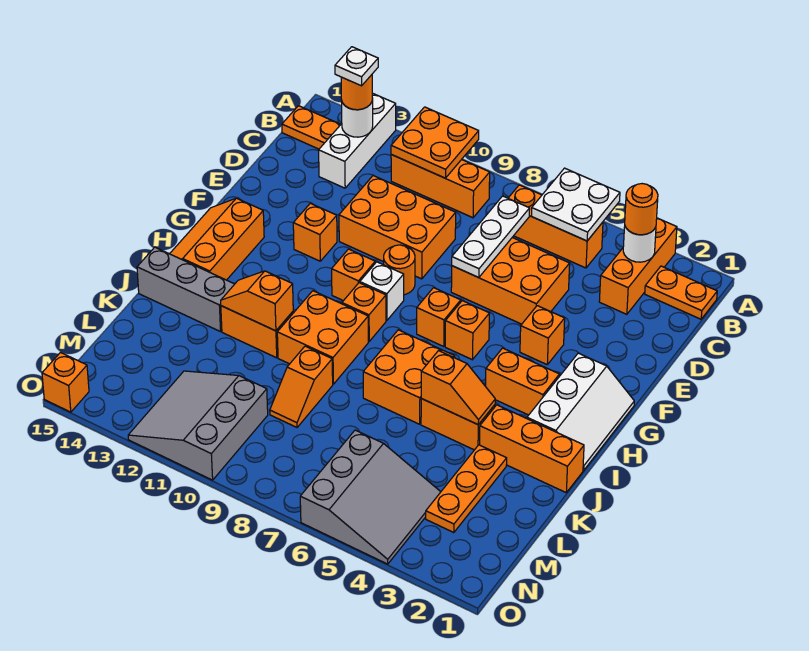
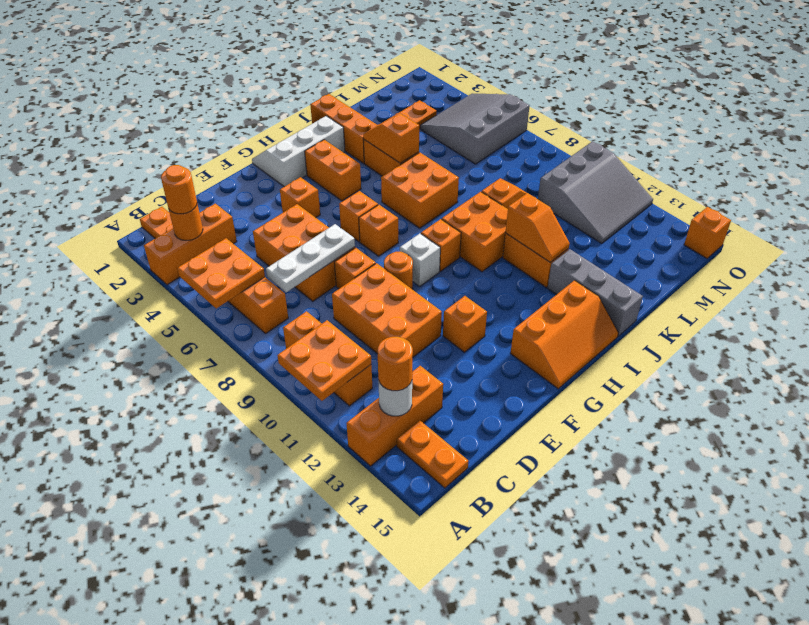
white plate A5:B6 level 2 -> orange plate A5:B6 level 2
white brick A13:C13 level 1 -> orange brick A13:C13 level 1
white round brick B3 level 2 -> orange round brick B3 level 2
white plate B13 level 4 -> none
orange brick G10 level 1 -> orange brick E8 level 1

